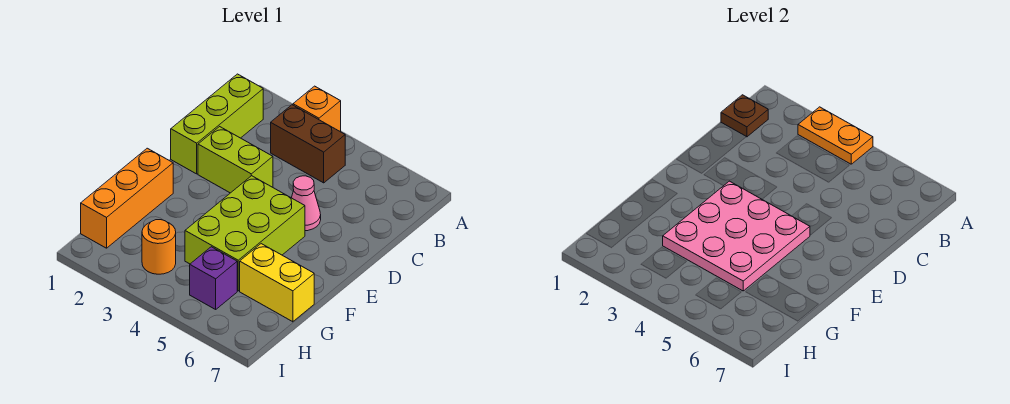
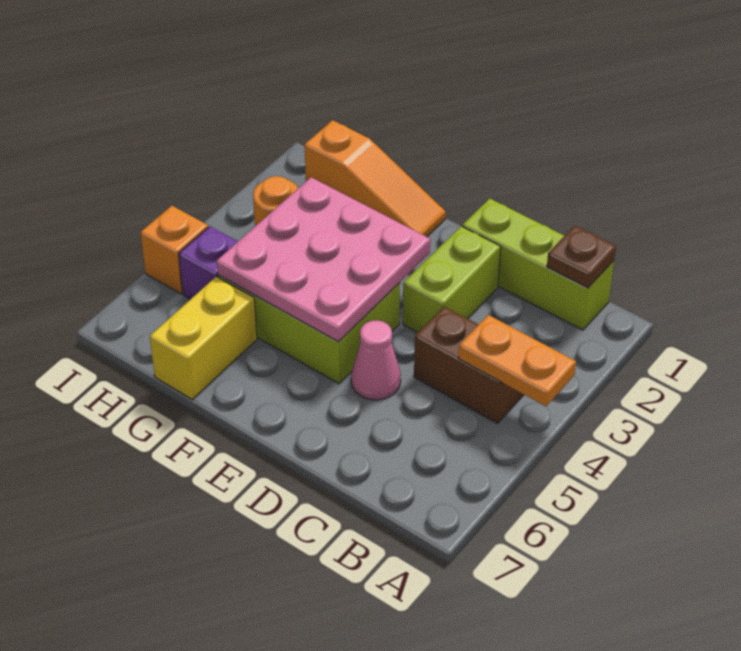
orange brick A3 level 1 -> orange brick I5 level 1
orange plate A3:A4 level 2 -> orange plate A4:B4 level 2
brown brick B3:B4 level 1 -> brown brick B4:C4 level 1
orange brick F1:H1 level 1 -> orange slope F1:H1 level 1 top H

